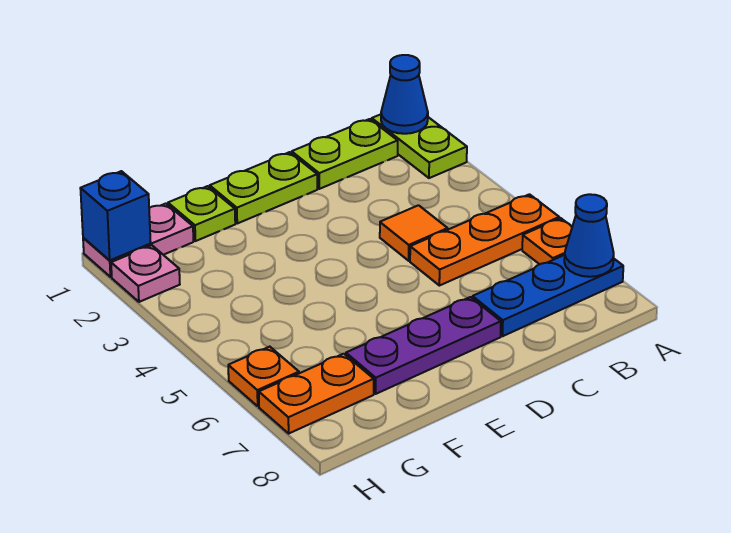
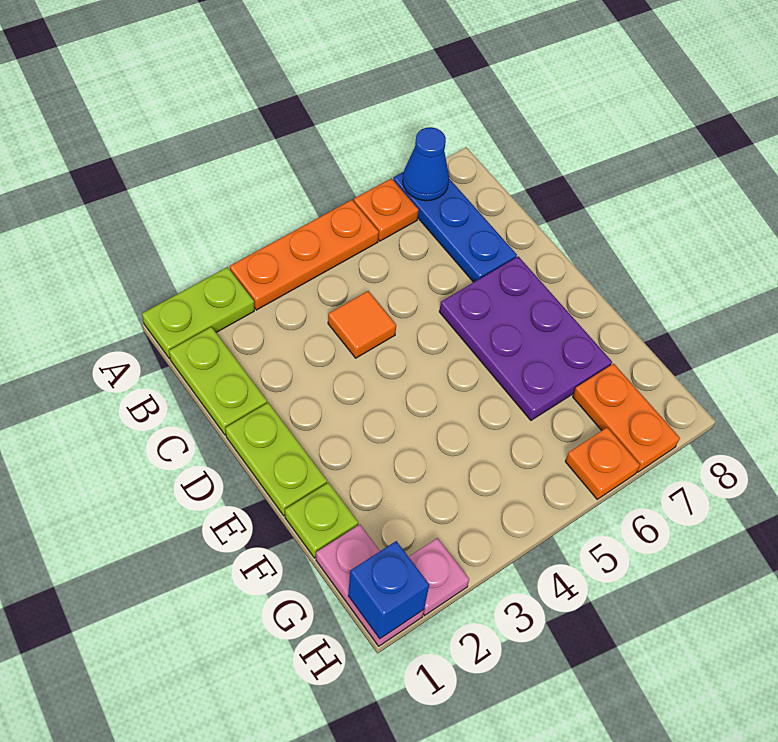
blue cone A1 level 2 -> none
orange plate A5:C5 level 1 -> orange plate A3:A5 level 1
purple plate D7:F7 level 1 -> purple plate D6:F7 level 1

